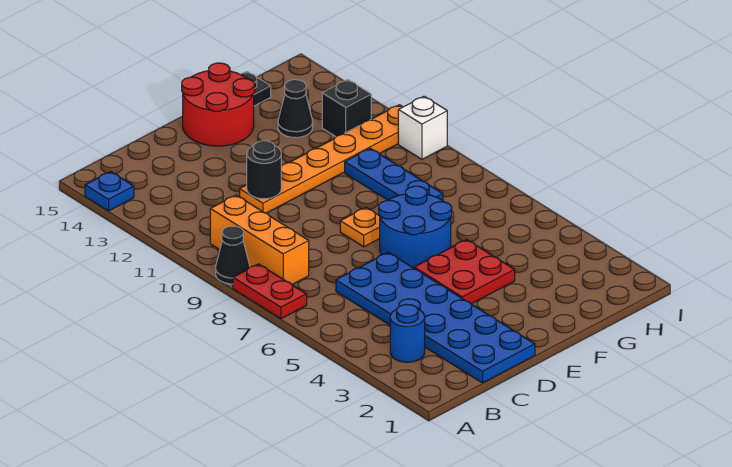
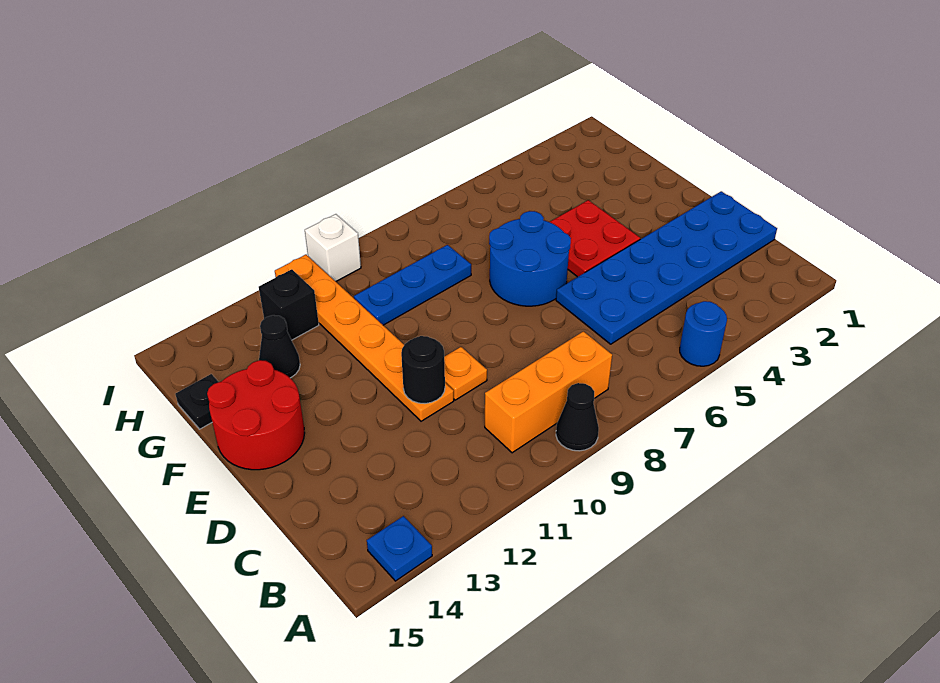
red plate A7:A8 level 1 -> none
blue round brick B3 level 1 -> blue round brick A5 level 1
orange plate E8 level 1 -> orange plate D10 level 1

